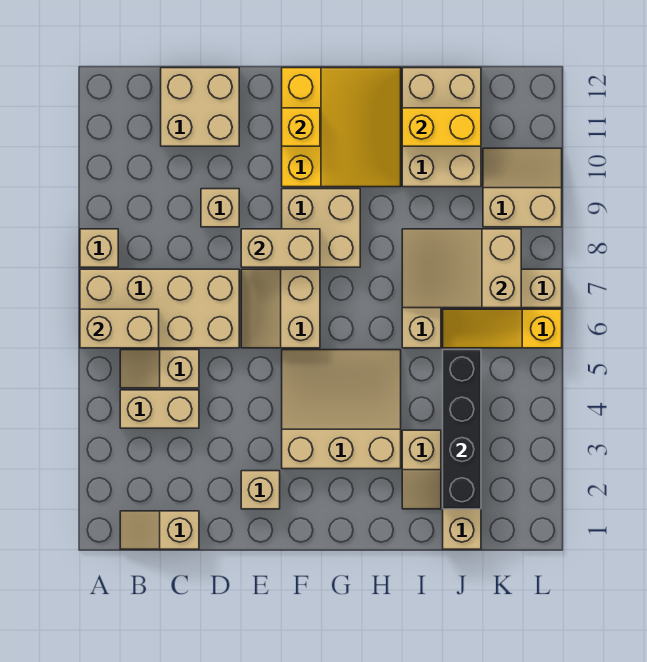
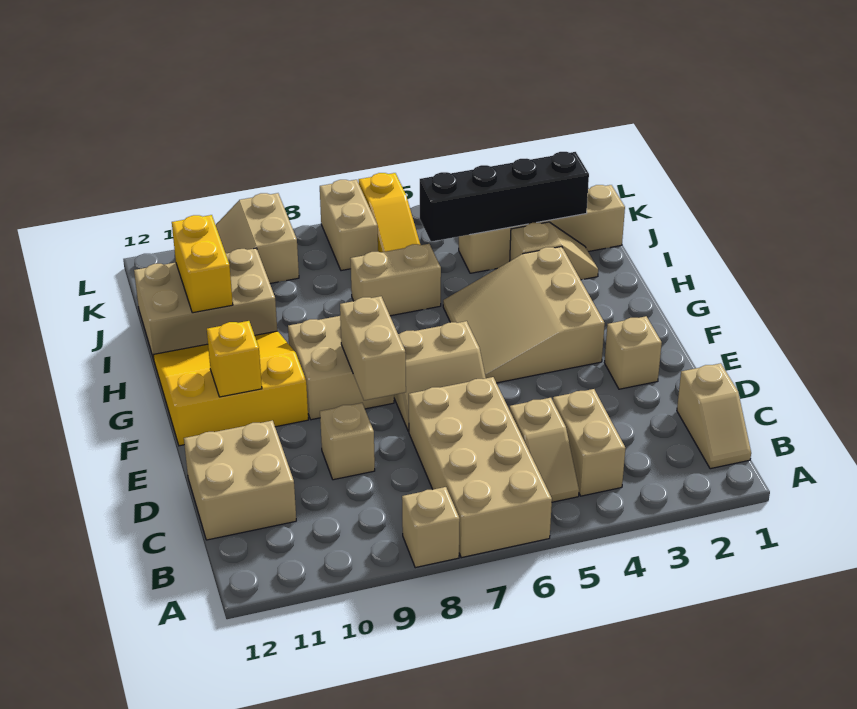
tan brick A6:B6 level 2 -> none
tan slope I7:K8 level 2 top K -> none

